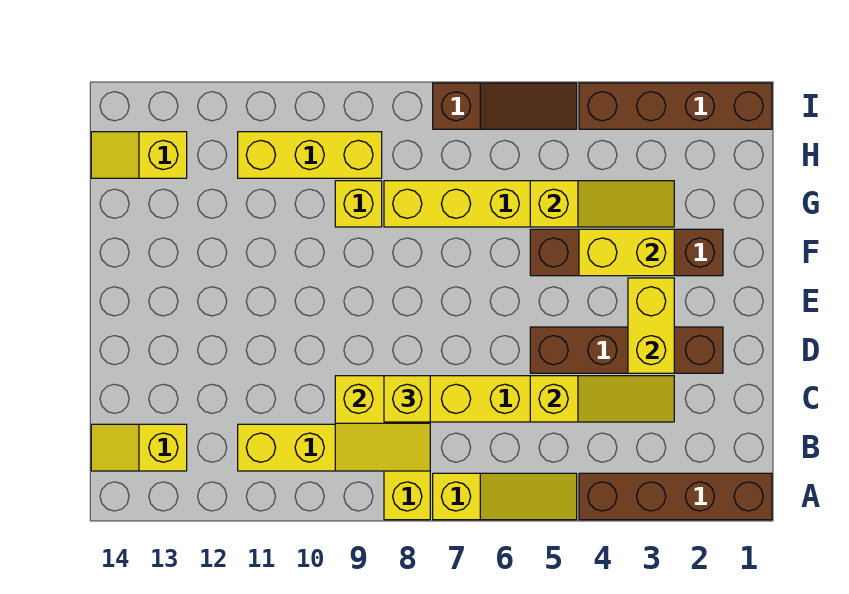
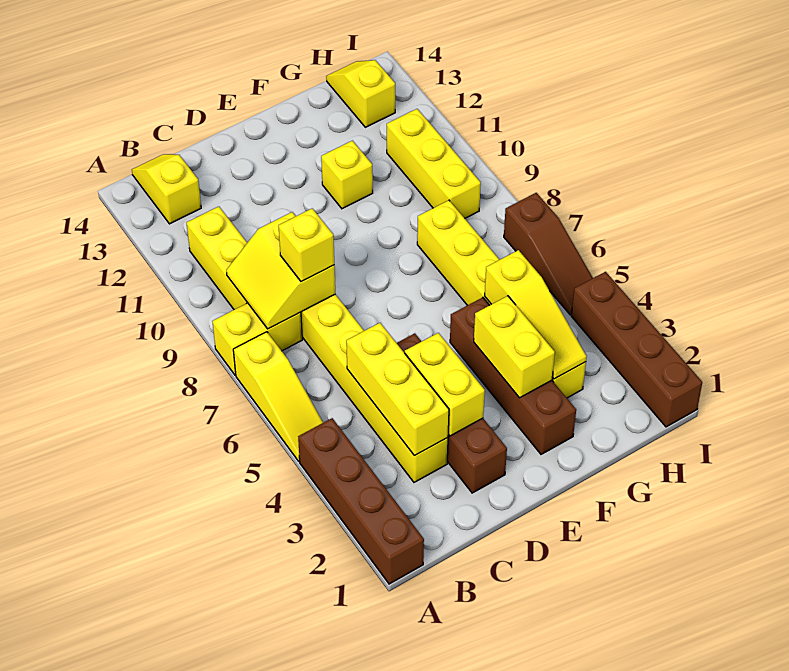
yellow slope C3:C5 level 2 top 5 -> yellow brick C3:C5 level 2
yellow brick D3:E3 level 2 -> yellow brick D3:D4 level 2
yellow brick G9 level 1 -> yellow brick F11 level 1

